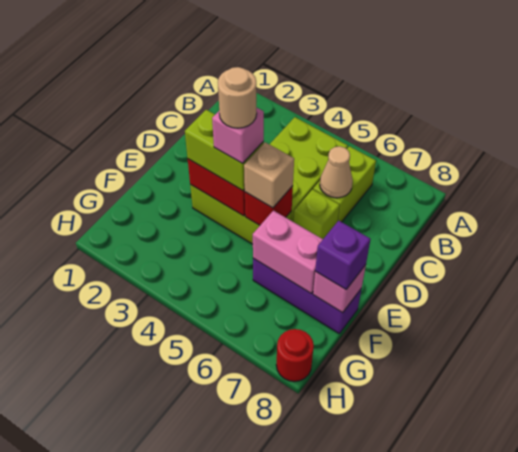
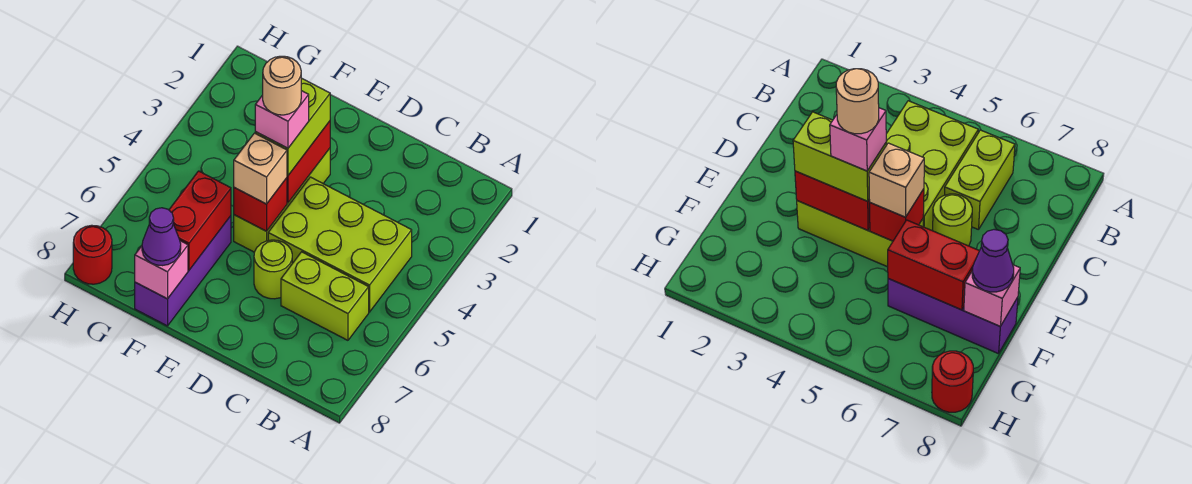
tan cone C6 level 2 -> none
lime brick D6 level 1 -> lime round brick D6 level 1
pink brick F6:F7 level 2 -> red brick F6:F7 level 2
purple brick F8 level 3 -> purple cone F8 level 3

